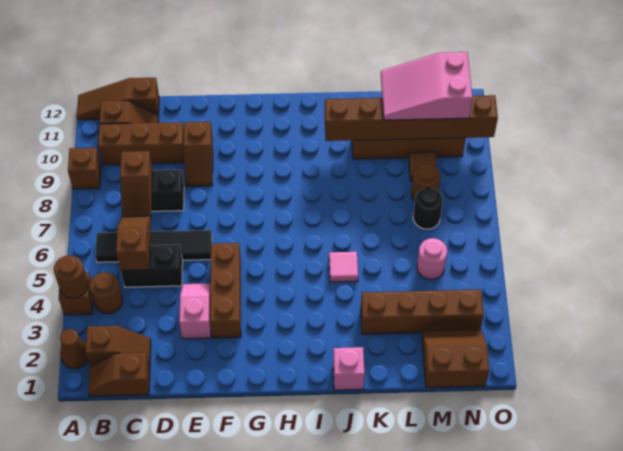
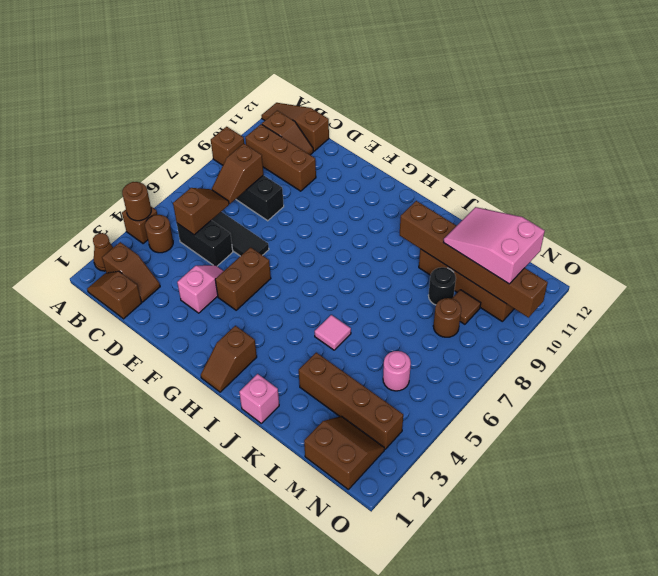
brown slope E9:E10 level 1 top 10 -> brown slope H1:H2 level 1 top 2
brown brick F3:F5 level 1 -> brown brick F4:F5 level 1
black round brick M7 level 1 -> black round brick L9 level 1

